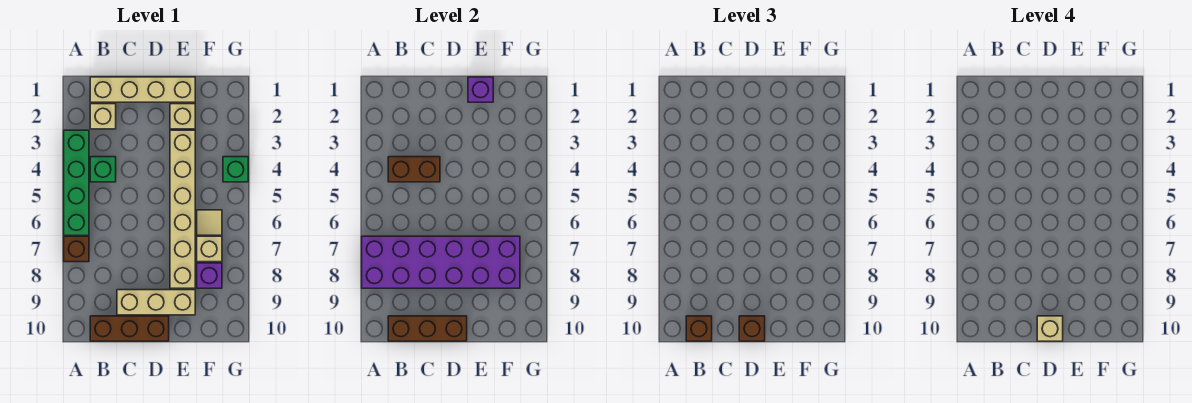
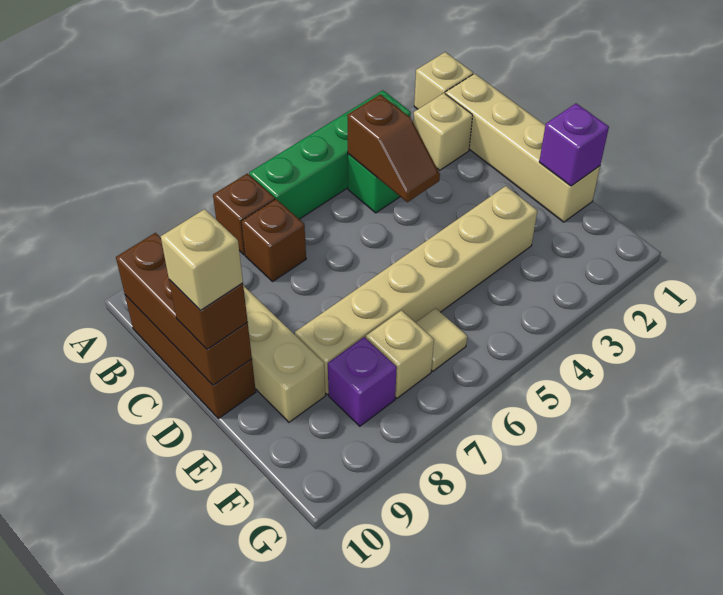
purple brick A7:F8 level 2 -> none
brown brick B4:C4 level 2 -> brown slope B4:C4 level 2 top B
brown brick B10 level 3 -> brown brick B7 level 1
tan brick E2 level 1 -> tan brick A1 level 1
green brick G4 level 1 -> none

